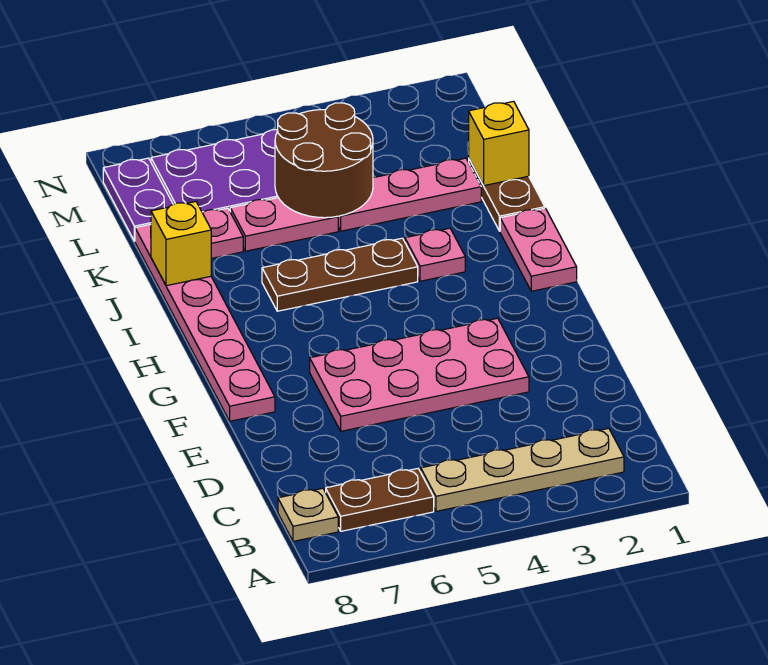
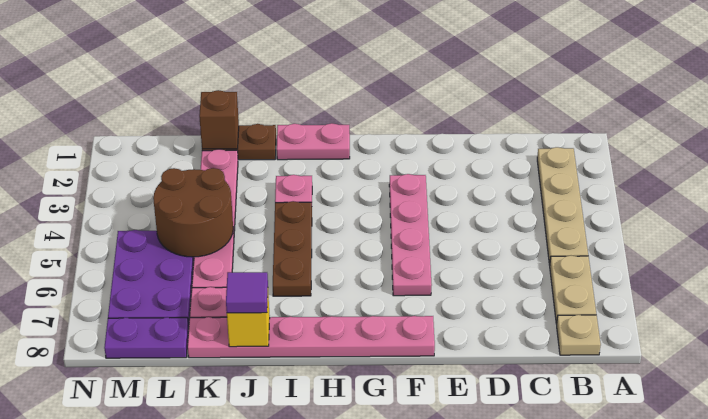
brown plate B6:B7 level 1 -> tan plate B6:B7 level 1
pink plate E3:F6 level 1 -> pink plate F3:F6 level 1
none -> purple tile J8 level 3
yellow brick K1 level 2 -> brown brick K1 level 2

